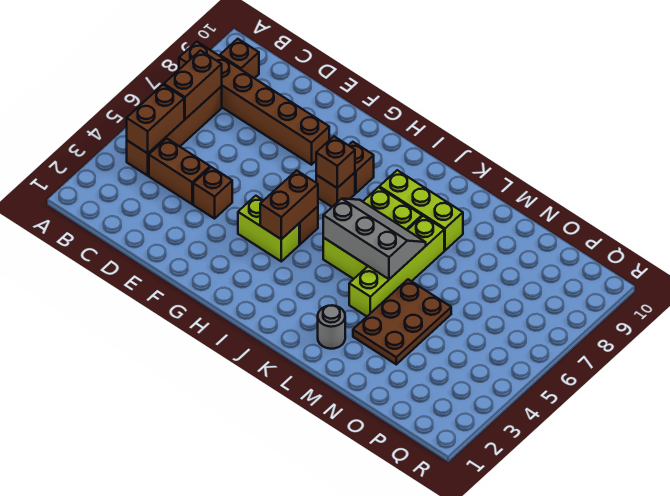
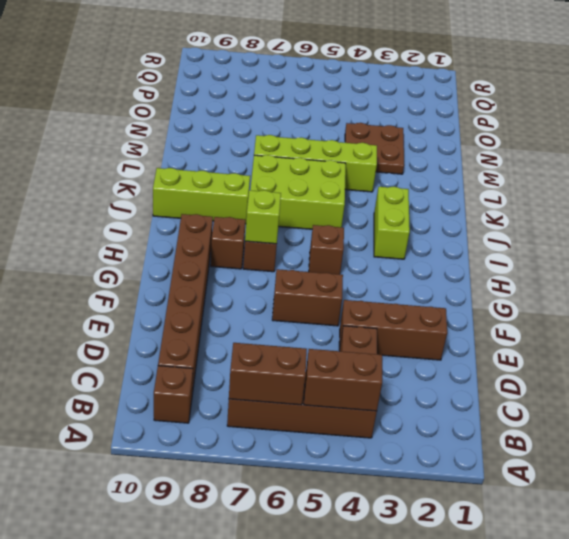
brown brick A8:F8 level 1 -> brown brick C9:H9 level 1
brown brick E4 level 1 -> brown brick E2:E4 level 1
lime brick G4:H4 level 1 -> lime brick I3:J3 level 1
brown brick H4:H5 level 2 -> brown brick F5:F6 level 1
brown brick H7 level 2 -> lime brick H7 level 2
grey slope J5:L6 level 2 top 5 -> none
lime brick J8:L8 level 1 -> lime brick J8:J10 level 1
grey round brick L2 level 1 -> none
brown plate M3:N5 level 1 -> brown plate M3:N4 level 1

